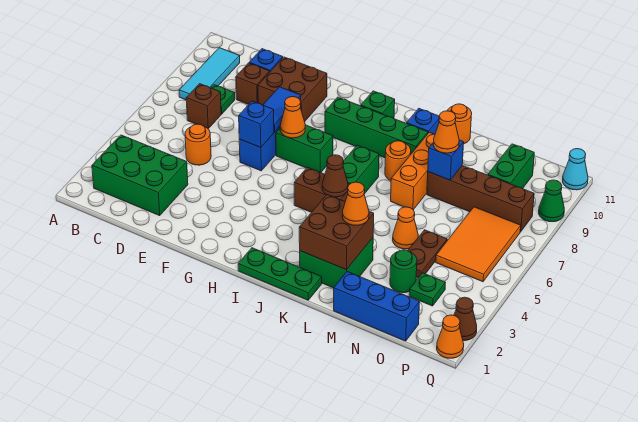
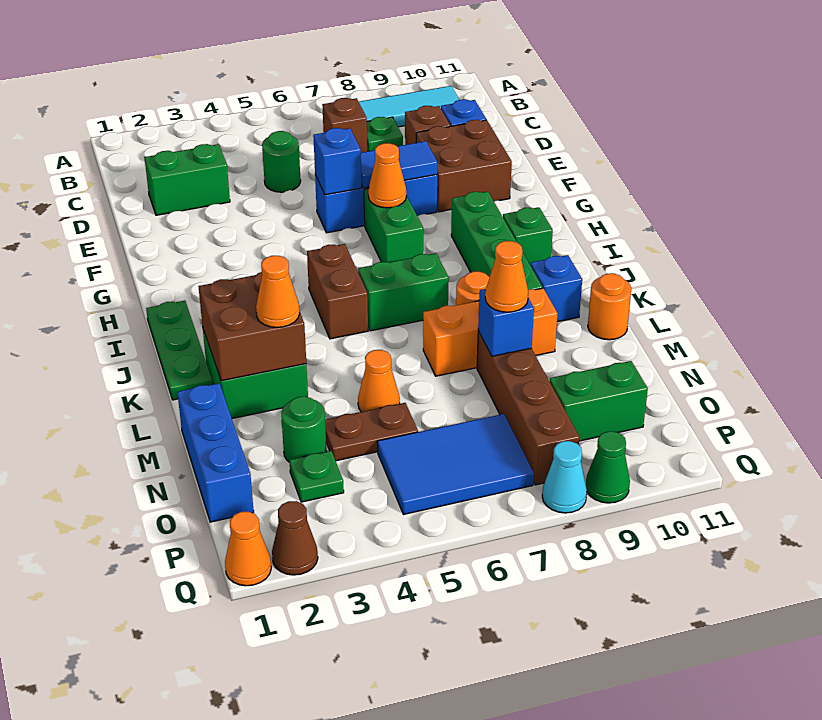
green brick B2:D3 level 1 -> green brick D2:D3 level 1
orange round brick D5 level 1 -> green round brick D5 level 1
brown cone J5 level 2 -> none
orange tile O5:P7 level 1 -> blue tile O5:P7 level 1
cyan cone Q11 level 1 -> cyan cone Q8 level 1

